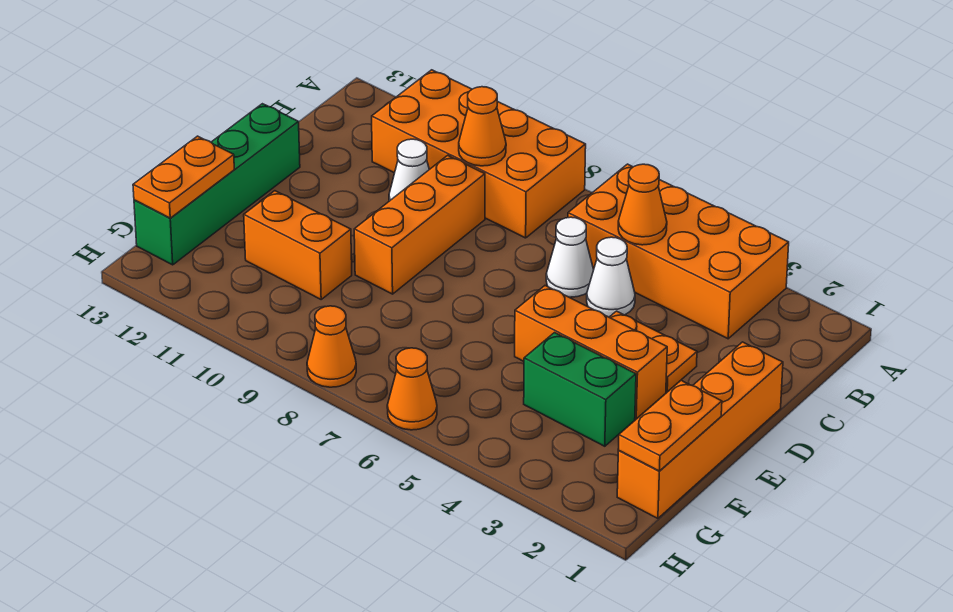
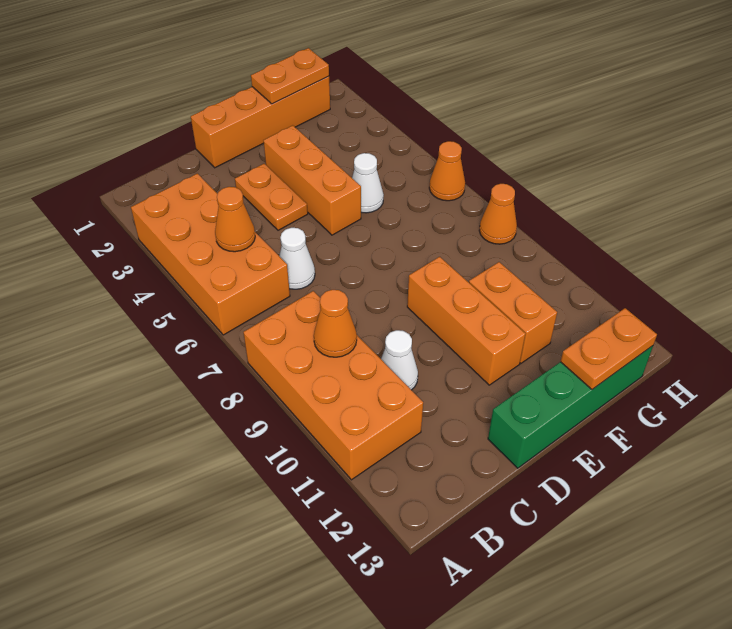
white cone C5 level 1 -> white cone F5 level 1
orange brick C9:E9 level 1 -> orange brick E9:E11 level 1
green brick F3:F4 level 1 -> none

